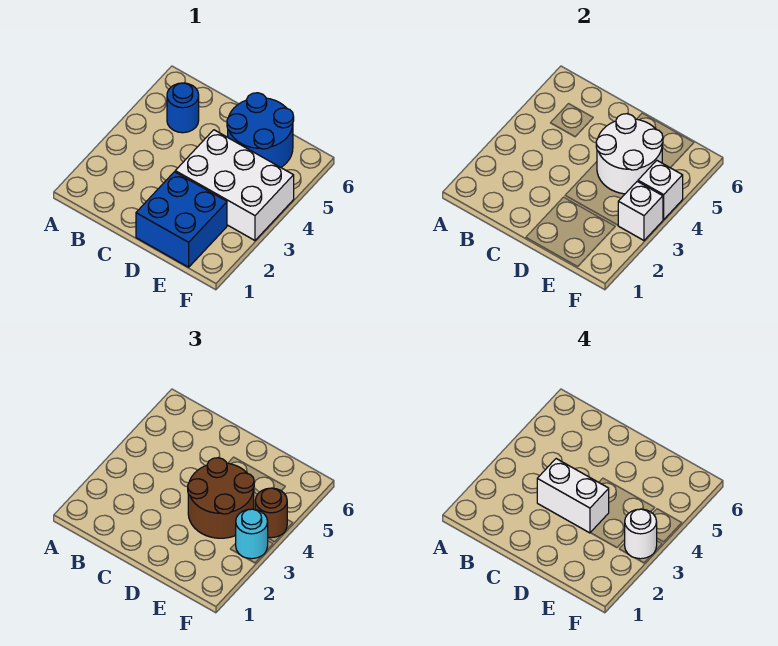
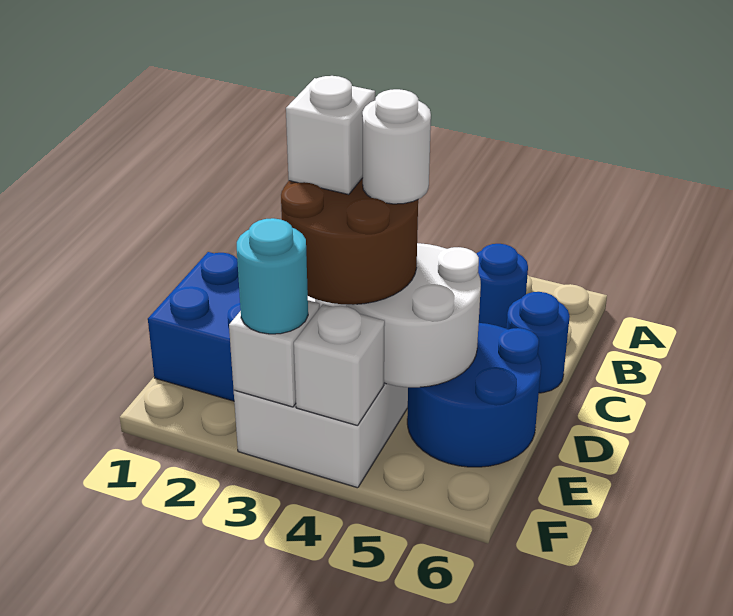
white brick C3:D3 level 4 -> white brick D3 level 4
none -> blue round brick C6 level 1
white round brick F3 level 4 -> white round brick D4 level 4
brown round brick F4 level 3 -> none

